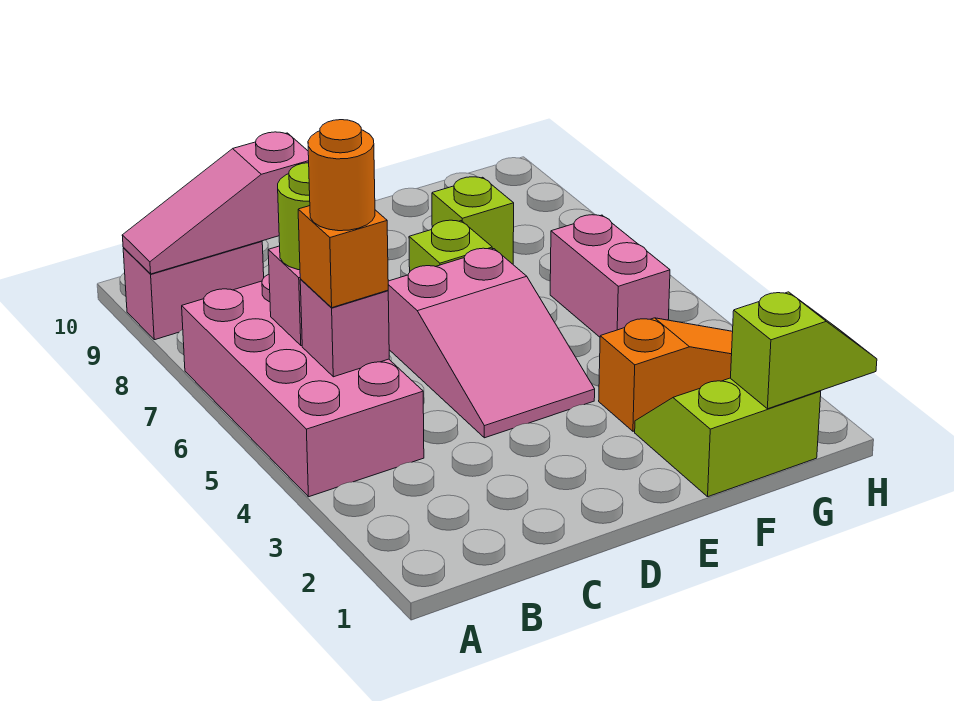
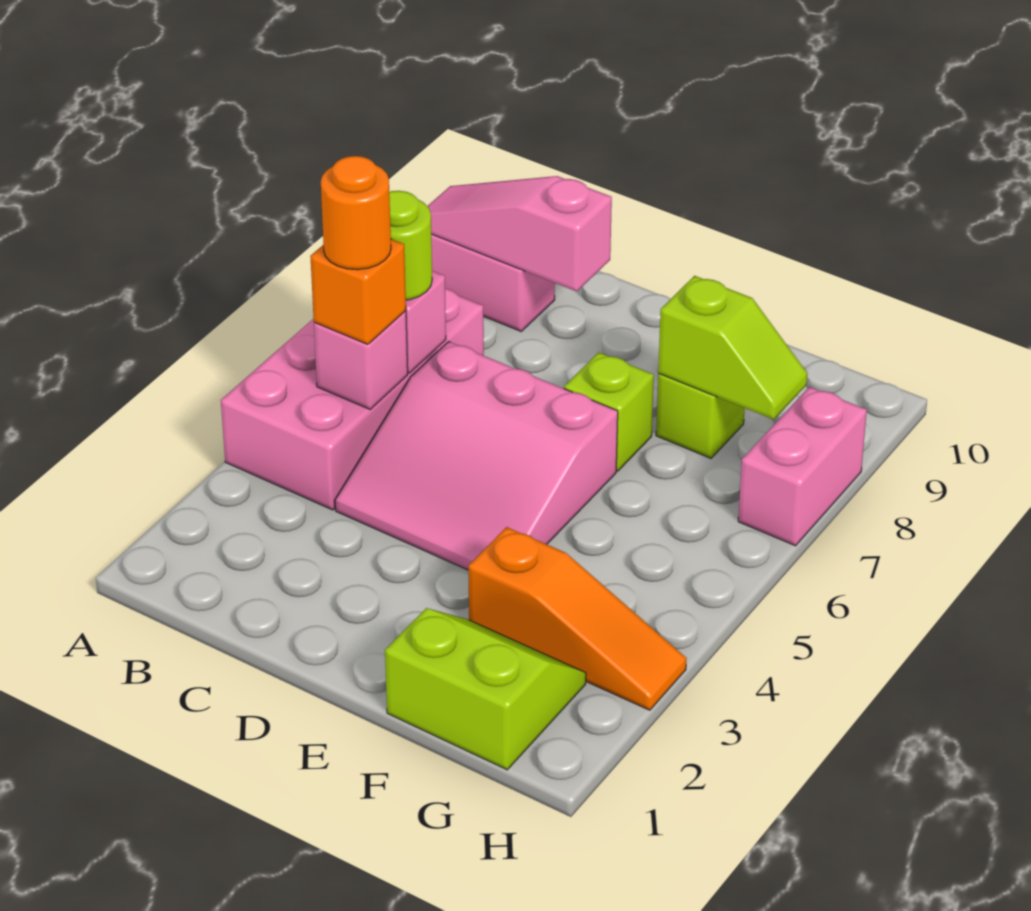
pink slope D4:E6 level 1 top 6 -> pink slope C4:E6 level 1 top 6
lime slope G1:H1 level 2 top G -> lime slope F8:G8 level 2 top F
pink brick G5:G6 level 1 -> pink brick H7:H8 level 1

